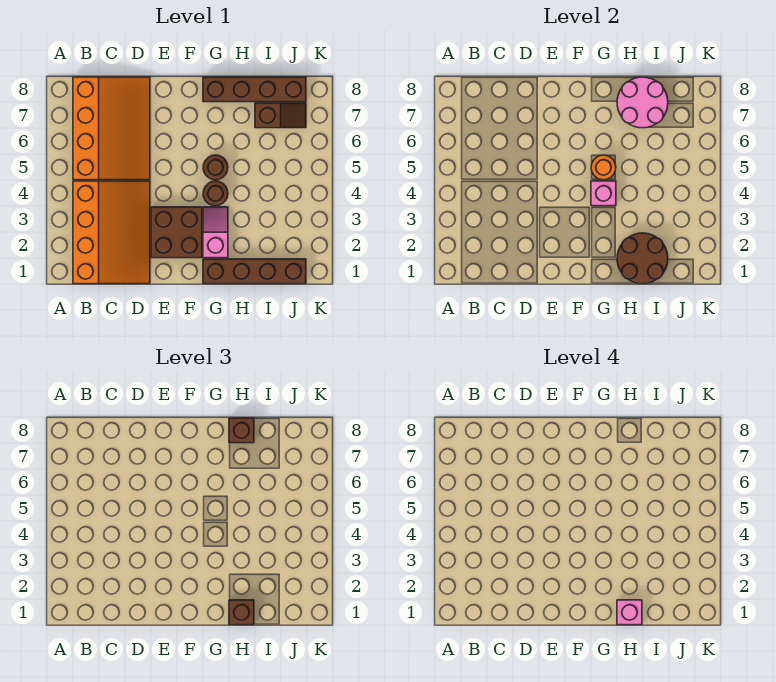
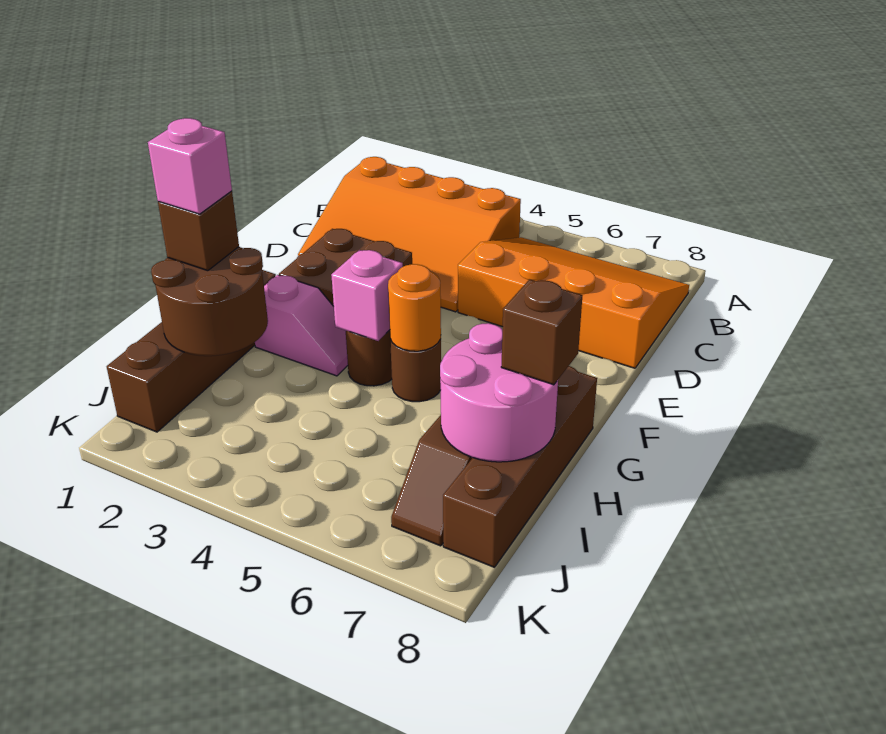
orange slope B5:D8 level 1 top B -> orange slope B5:D8 level 1 top D

